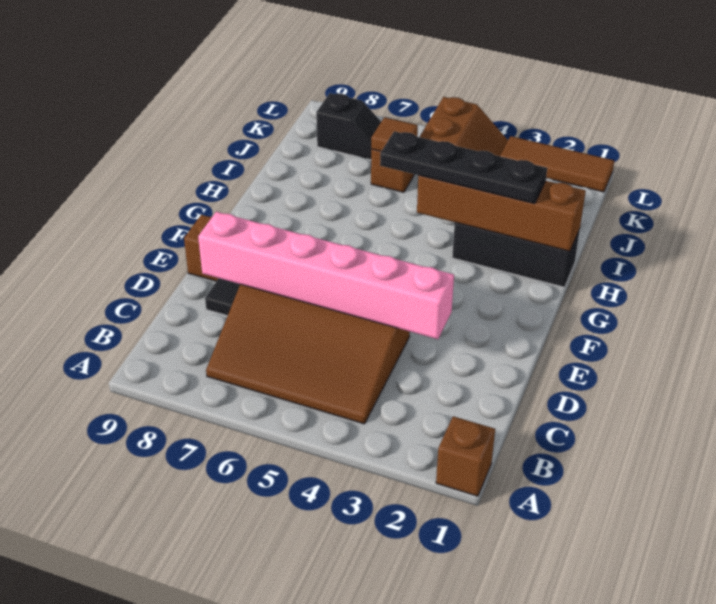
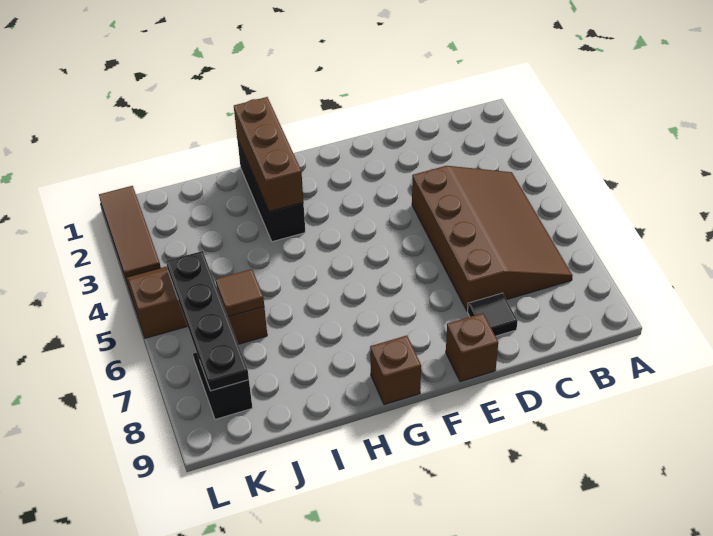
brown brick A1 level 1 -> brown brick G9 level 1
pink brick D3:D8 level 2 -> none
brown brick H1:H4 level 2 -> brown brick H1:H3 level 2
black plate H2:H5 level 3 -> black plate K5:K8 level 2

